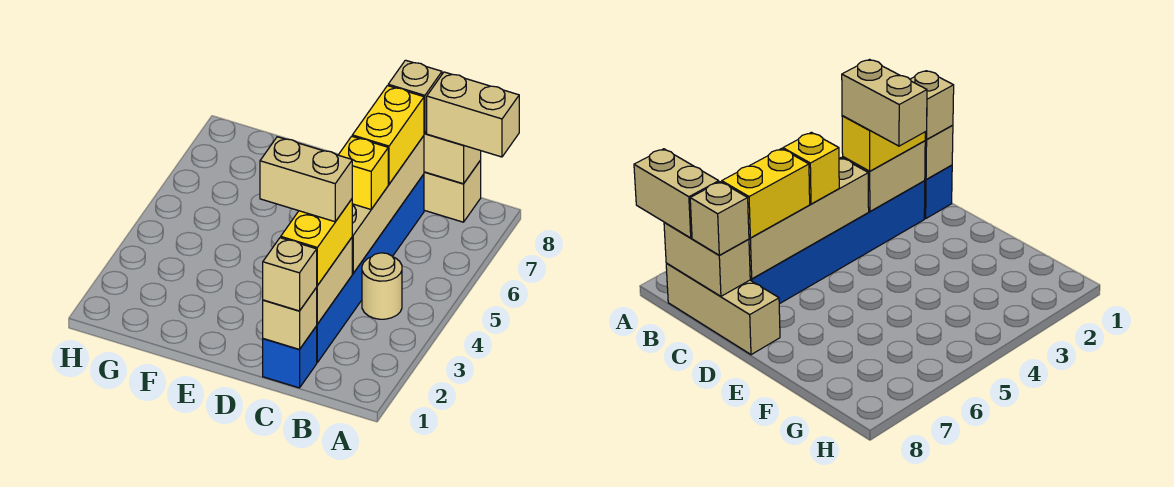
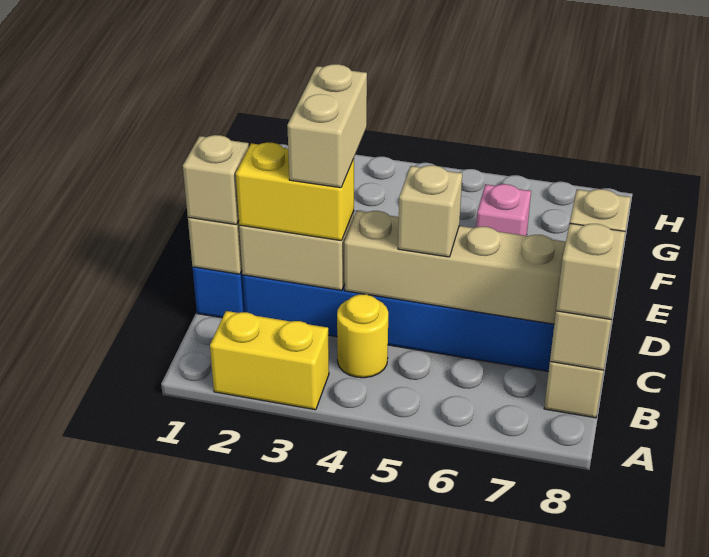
tan brick A8:B8 level 3 -> tan brick B8 level 3
tan round brick B4 level 1 -> yellow round brick B4 level 1
yellow brick C5 level 3 -> tan brick C5 level 3
yellow brick C6:C7 level 3 -> yellow brick A2:A3 level 1
none -> pink brick F6 level 1

